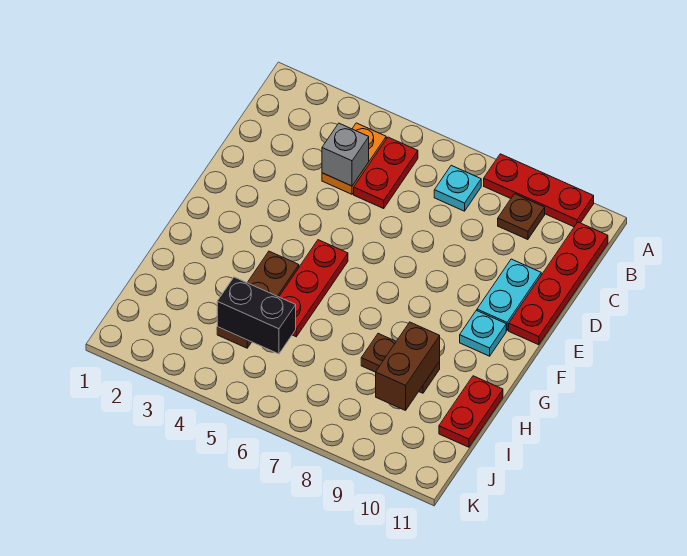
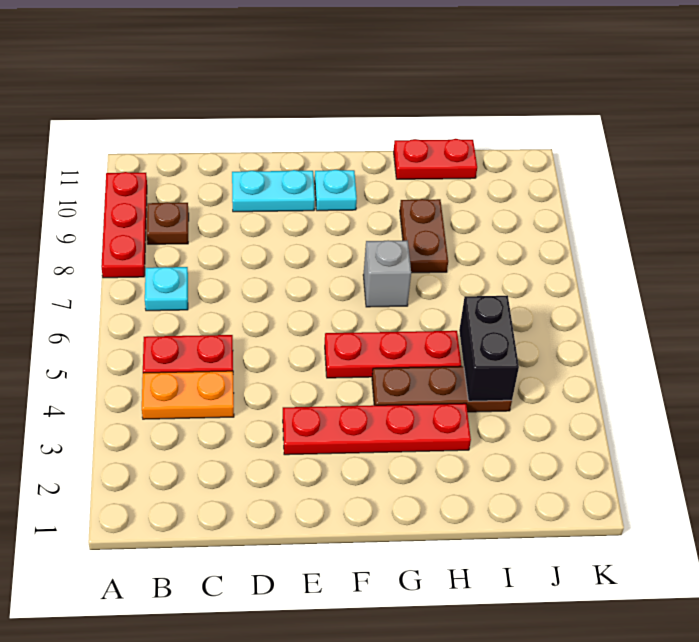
red plate B11:E11 level 1 -> red plate E3:H3 level 1
grey brick C4 level 2 -> grey brick G7 level 1
brown brick H9:I9 level 2 -> none

